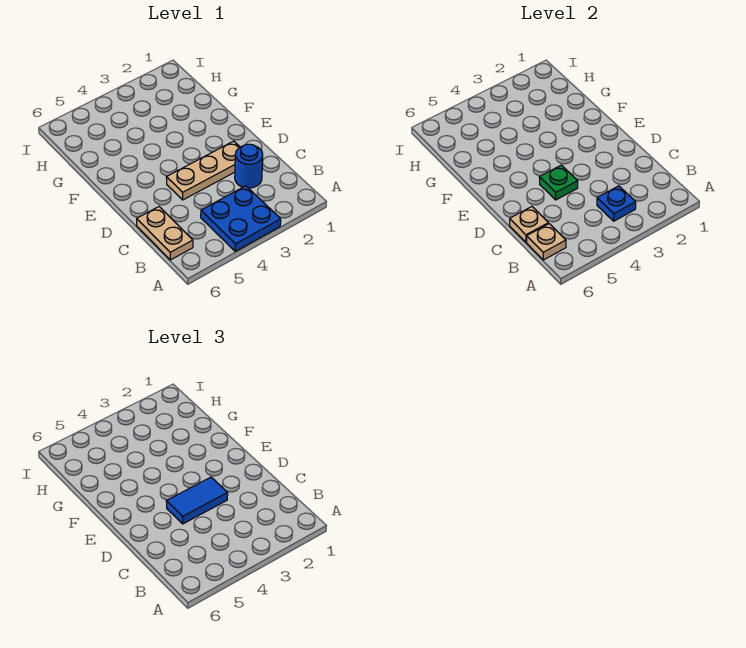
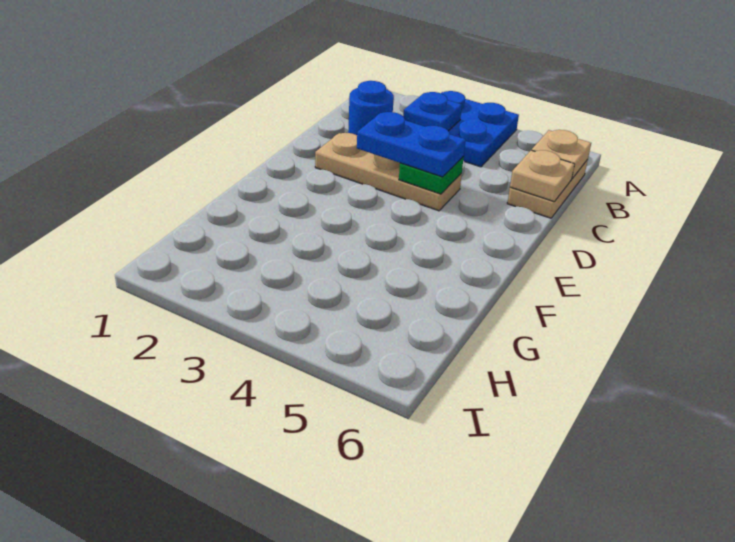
blue tile D3:D4 level 3 -> blue plate D3:D4 level 3

